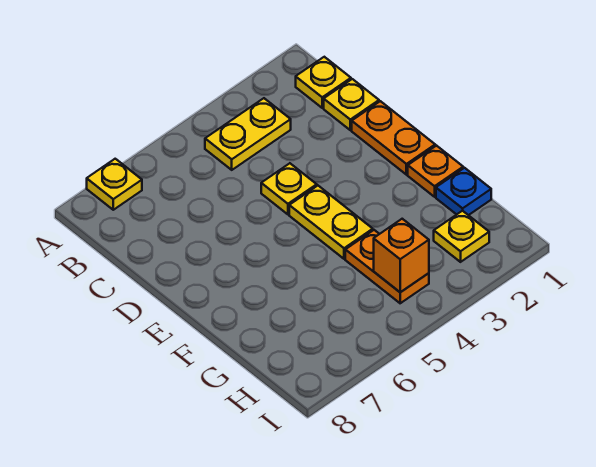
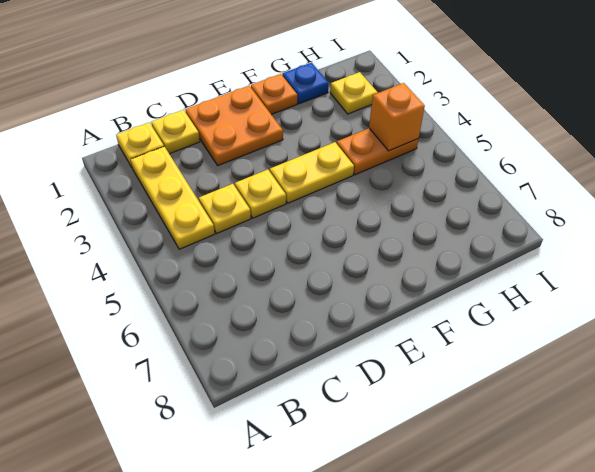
yellow plate A7 level 1 -> yellow plate C4 level 1
yellow plate B3:B4 level 1 -> yellow plate B2:B4 level 1
orange plate D1:E1 level 1 -> orange plate D1:E2 level 1

